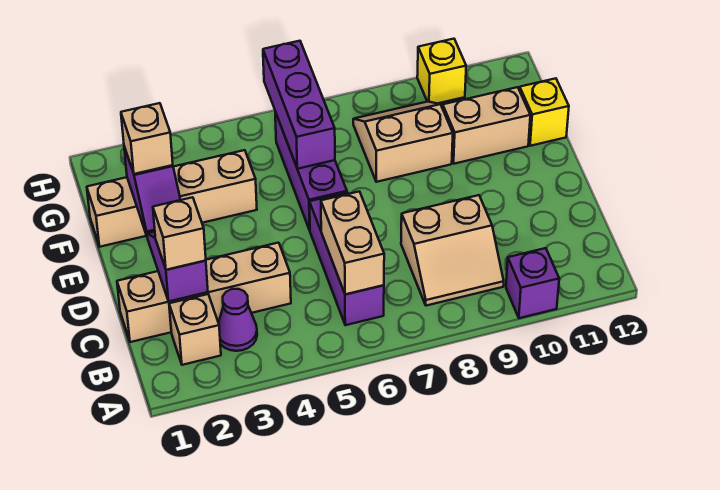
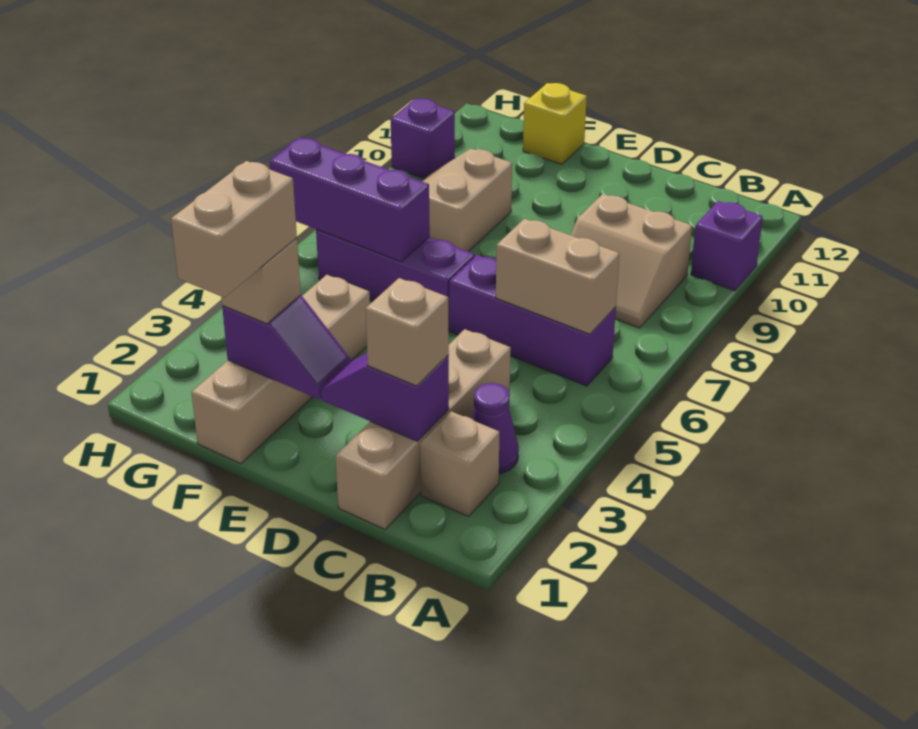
tan slope B8:C9 level 1 top C -> tan slope B8:C9 level 1 top 9
tan brick F10:F11 level 1 -> tan brick F1:F2 level 4
yellow brick H10 level 1 -> purple brick H10 level 1

